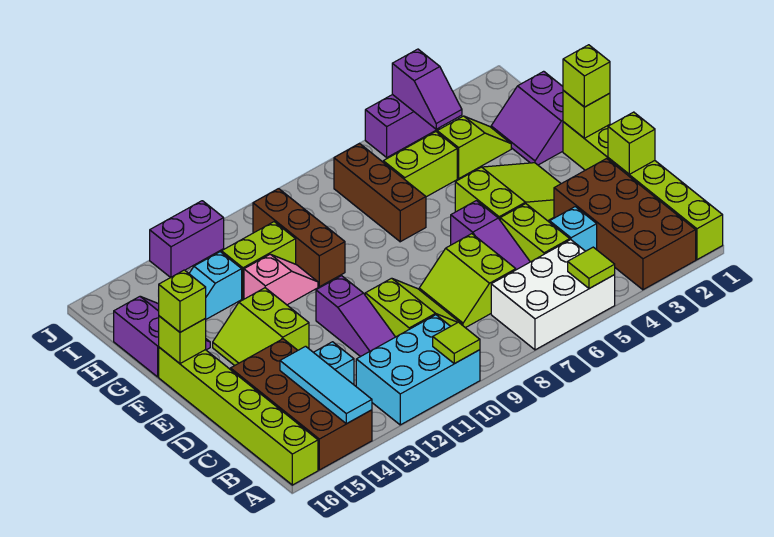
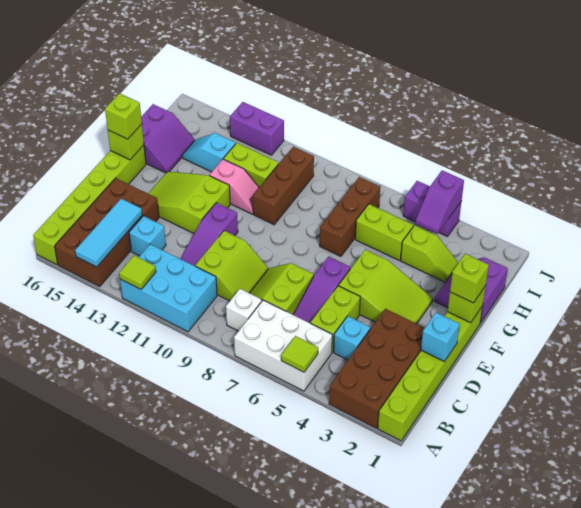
lime tile A10 level 2 -> lime tile A12 level 2
none -> white brick B8 level 1
lime brick D1 level 2 -> cyan brick D1 level 2
lime slope E13:F14 level 1 top 13 -> lime slope E12:F14 level 1 top 12

